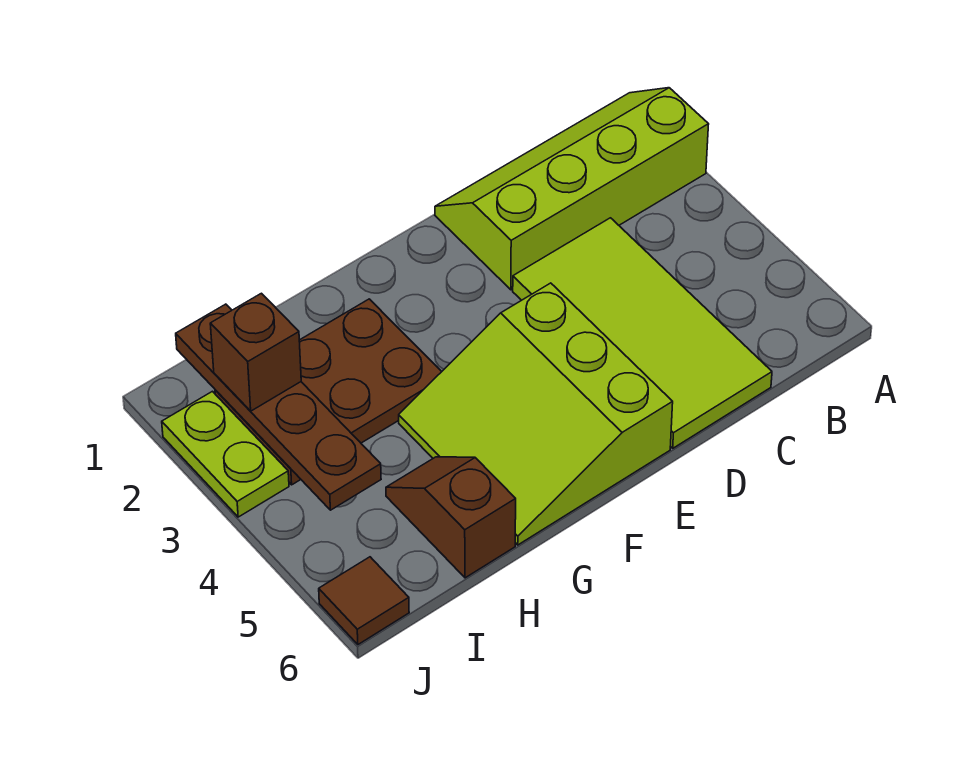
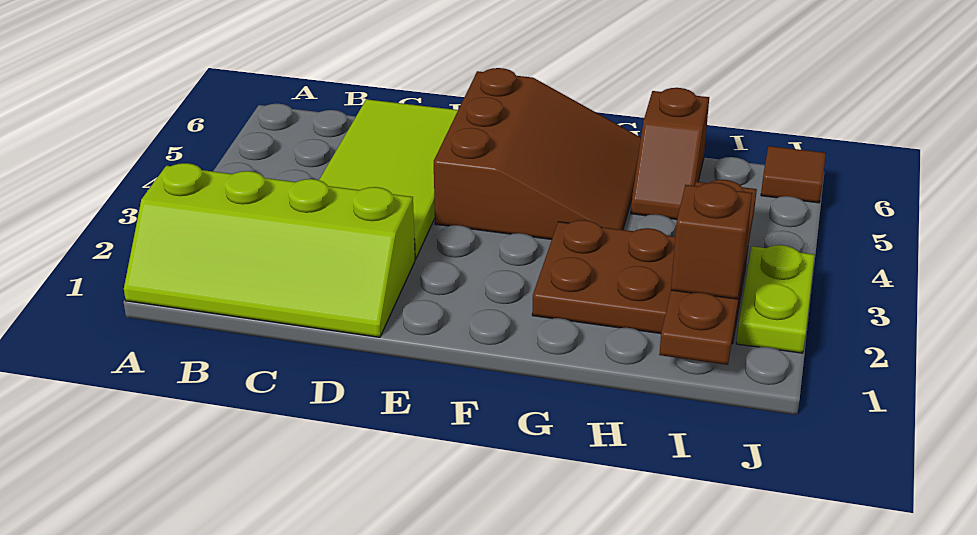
lime slope E4:G6 level 1 top E -> brown slope E4:G6 level 1 top E

